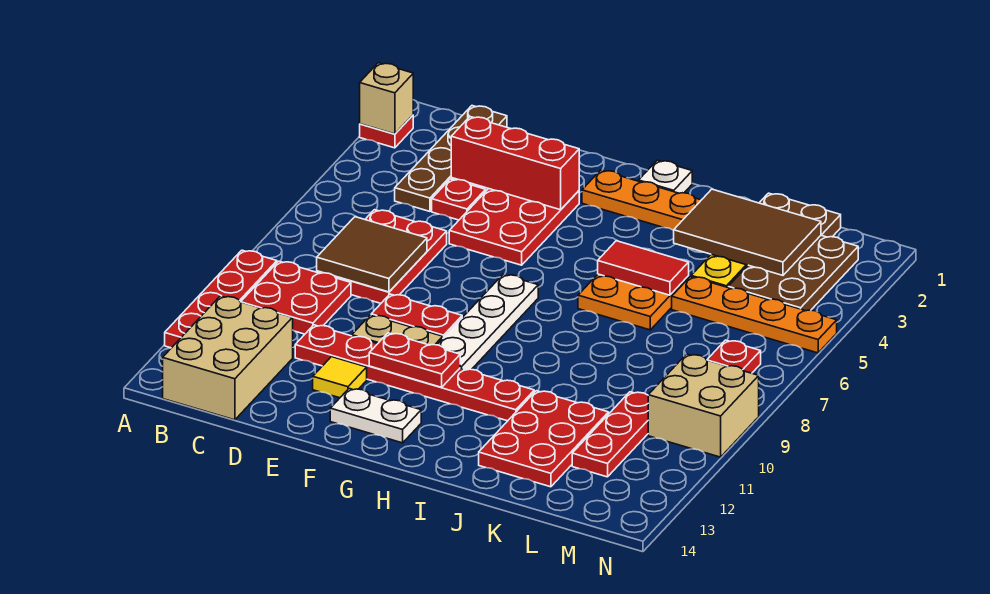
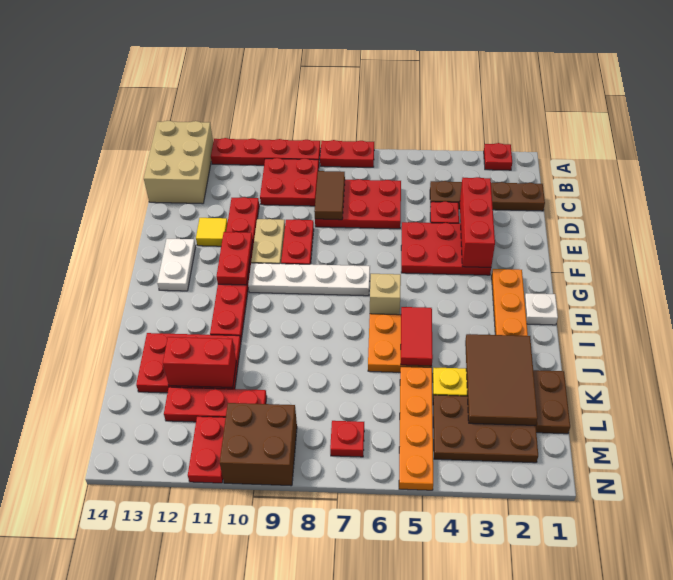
tan brick A2 level 2 -> tan brick H6 level 1
none -> red plate A7:A8 level 1
tan brick B12:C14 level 1 -> tan brick A13:C14 level 1
brown tile C7:D8 level 2 -> brown tile C8:D8 level 2
none -> red brick K11:K12 level 2
tan brick M9:N10 level 1 -> brown brick M9:N10 level 1
none -> red plate M11:N11 level 1

